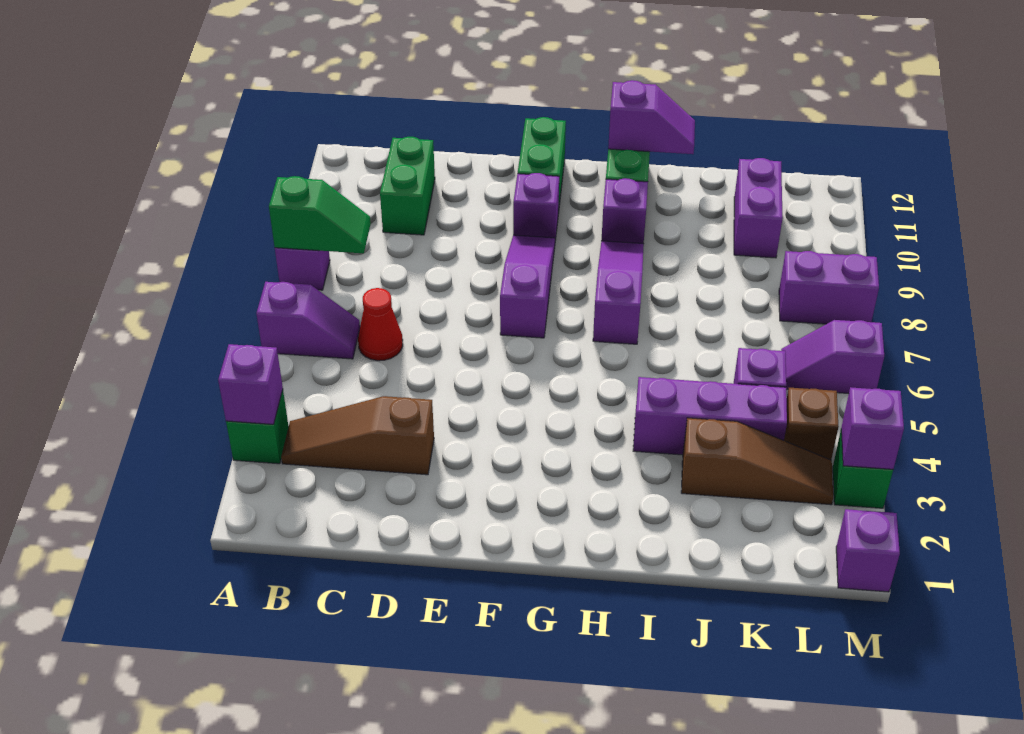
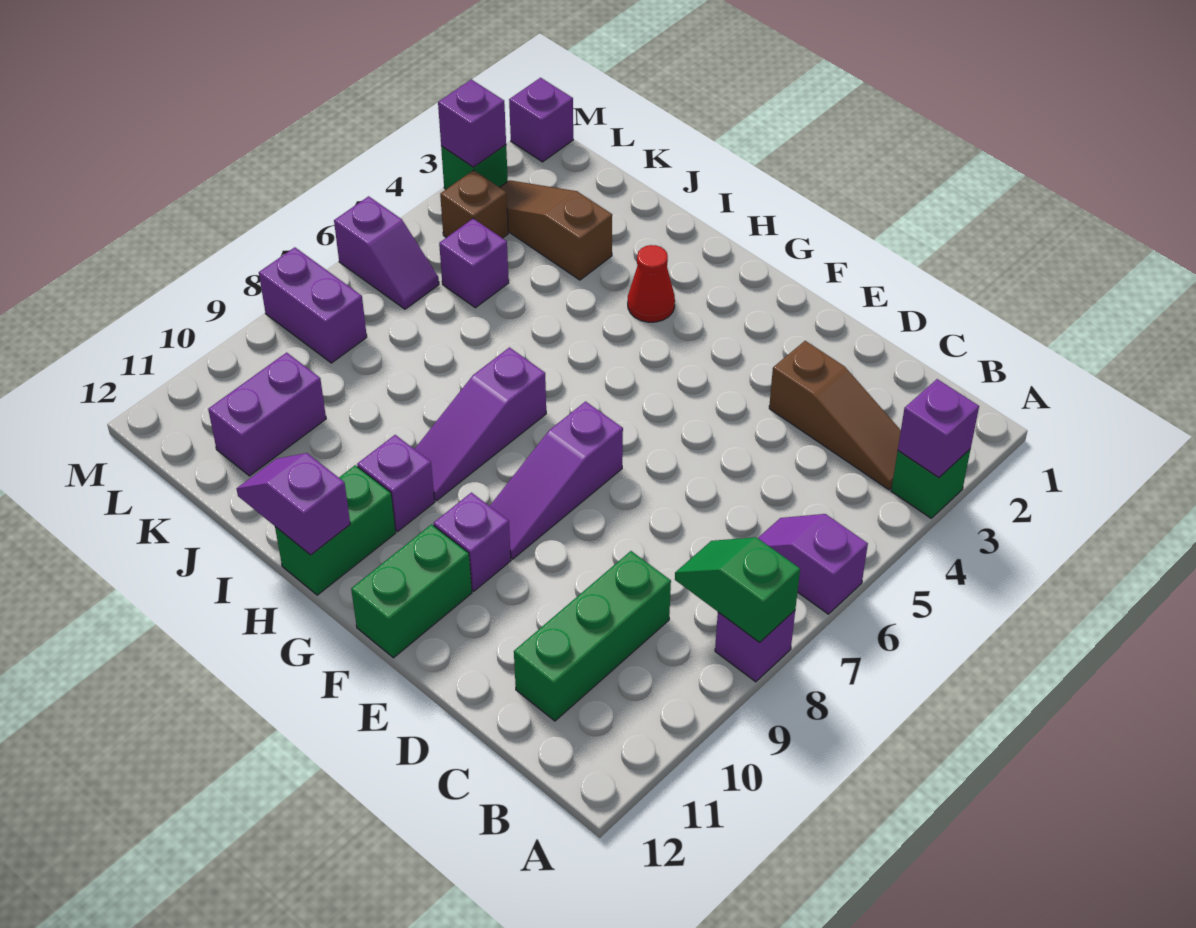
red cone C6 level 1 -> red cone H3 level 1
green brick C10:C11 level 1 -> green brick C9:C11 level 1
purple brick I4:K4 level 1 -> none

